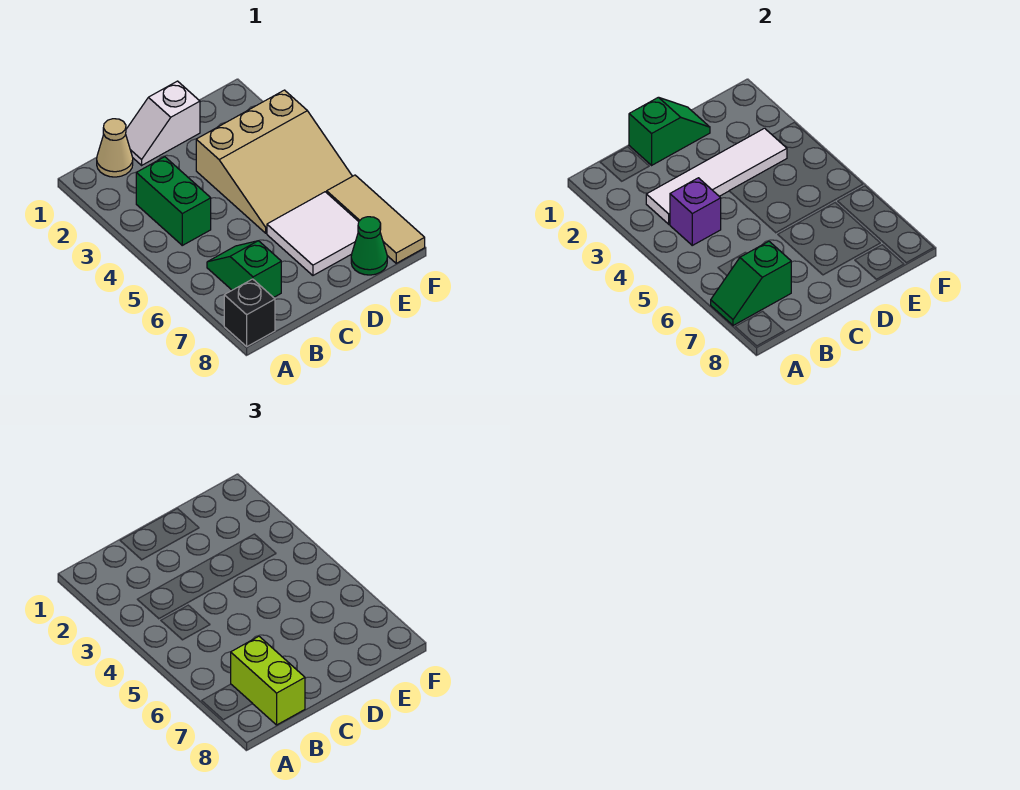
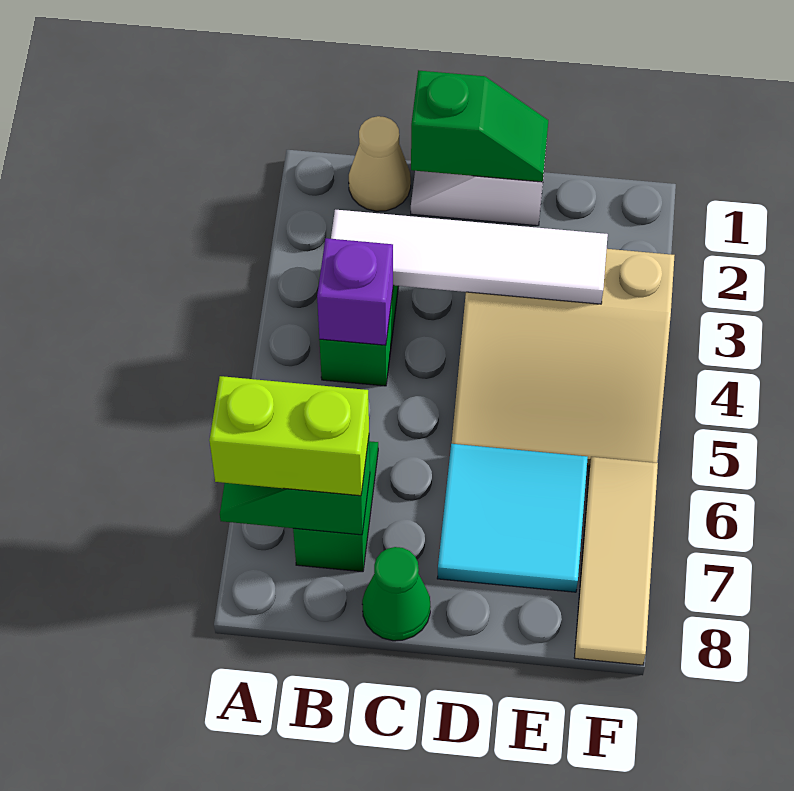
black brick A8 level 1 -> none
lime brick B7:B8 level 3 -> lime brick A7:B7 level 3
white tile D6:E7 level 1 -> cyan tile D6:E7 level 1
green cone E8 level 1 -> green cone C8 level 1

